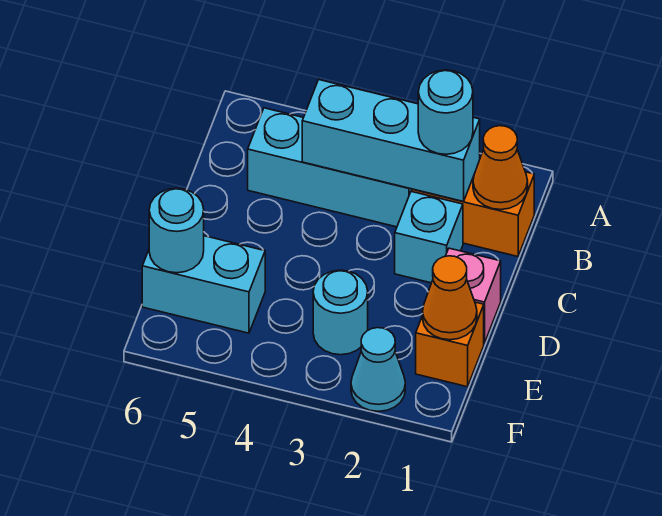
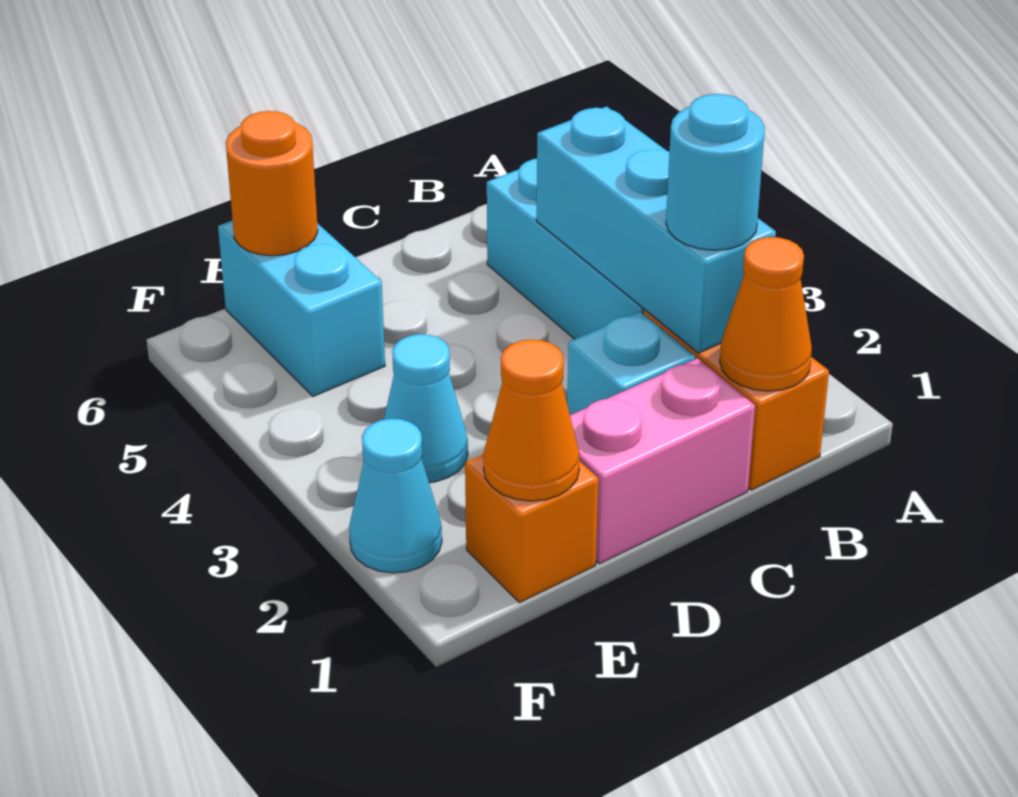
pink brick D1 level 1 -> pink brick C1:D1 level 1
cyan round brick E3 level 1 -> cyan cone E3 level 1
cyan round brick E6 level 2 -> orange round brick E6 level 2

